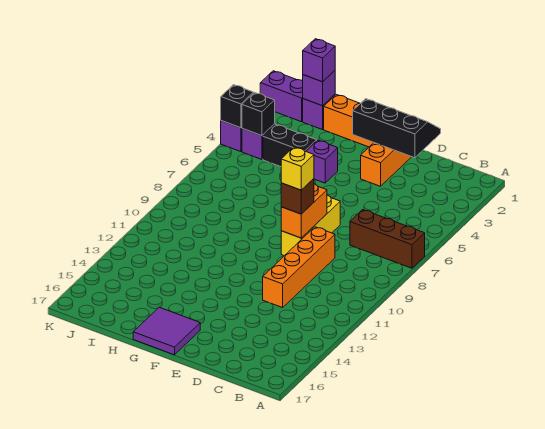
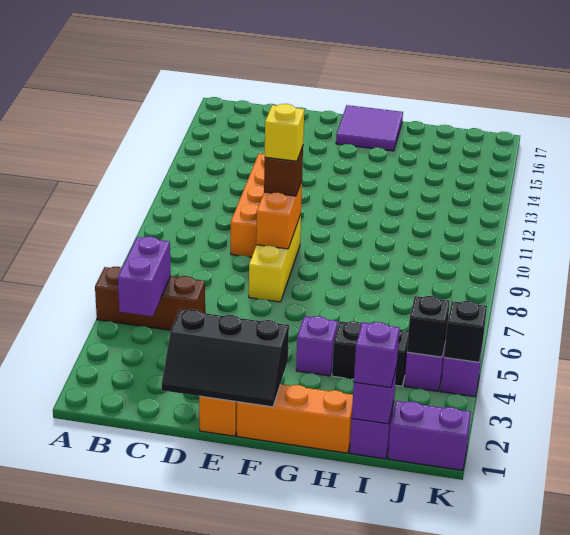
brown brick A7:C7 level 1 -> brown brick A5:C5 level 1
none -> purple brick B4:B5 level 2

